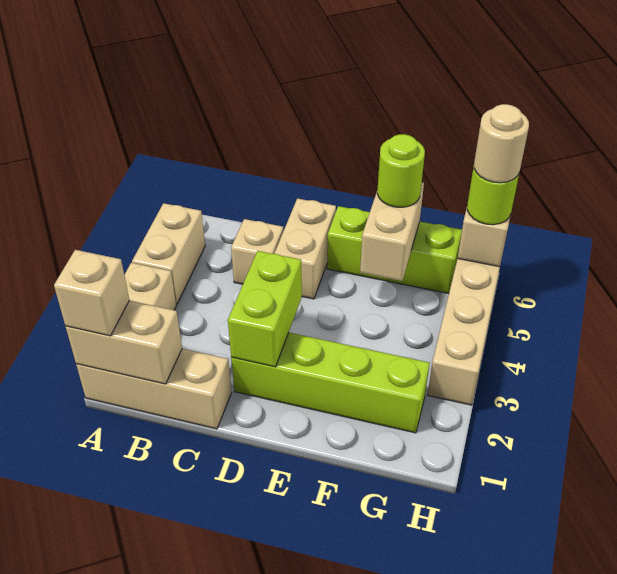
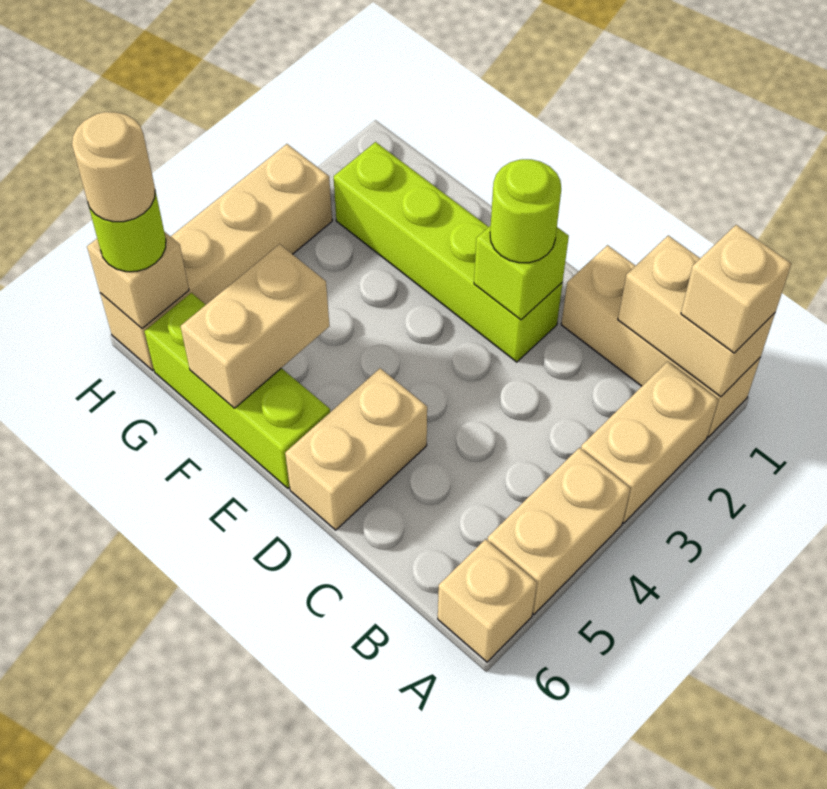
tan brick C5 level 1 -> tan brick A6 level 1
lime brick D2:D3 level 2 -> lime brick D2 level 2
lime round brick F6 level 3 -> lime round brick D2 level 3

